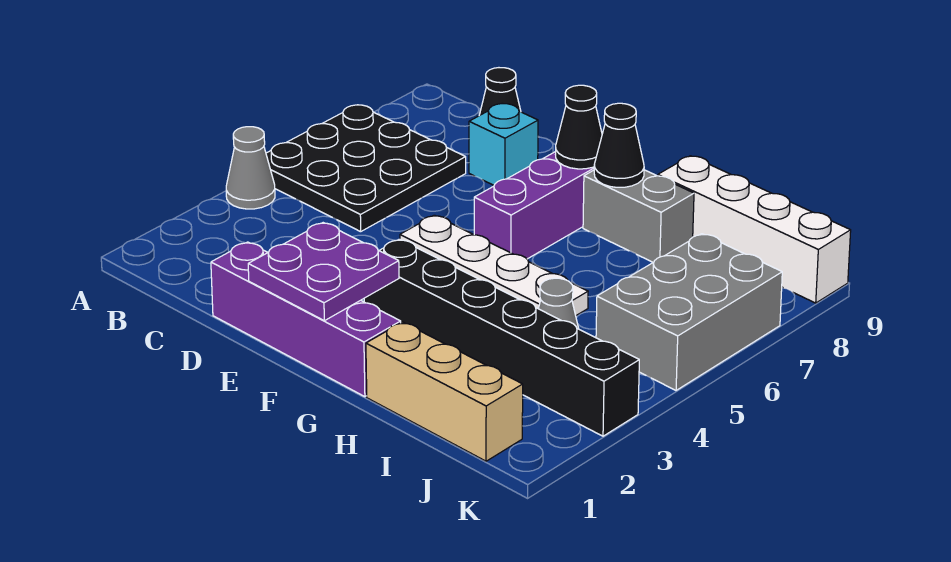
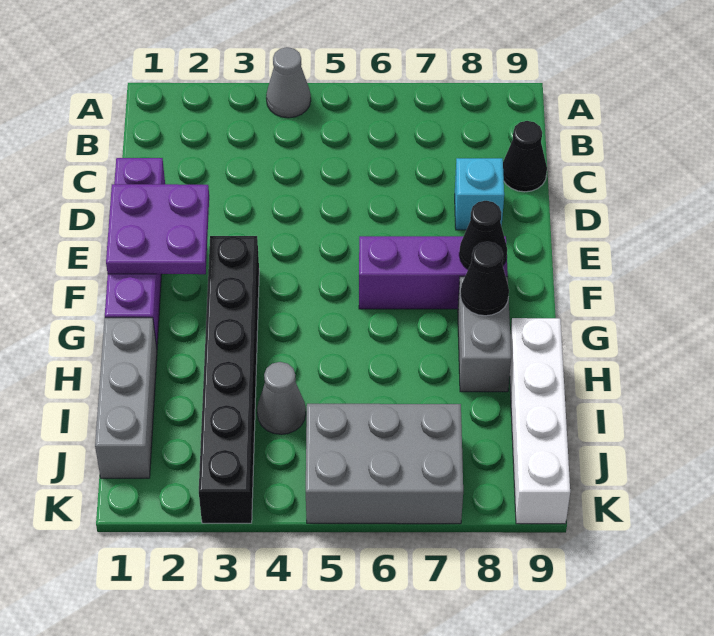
black plate A5:C7 level 1 -> none
white plate E5:H5 level 1 -> none
tan brick H1:J1 level 1 -> grey brick H1:J1 level 1

